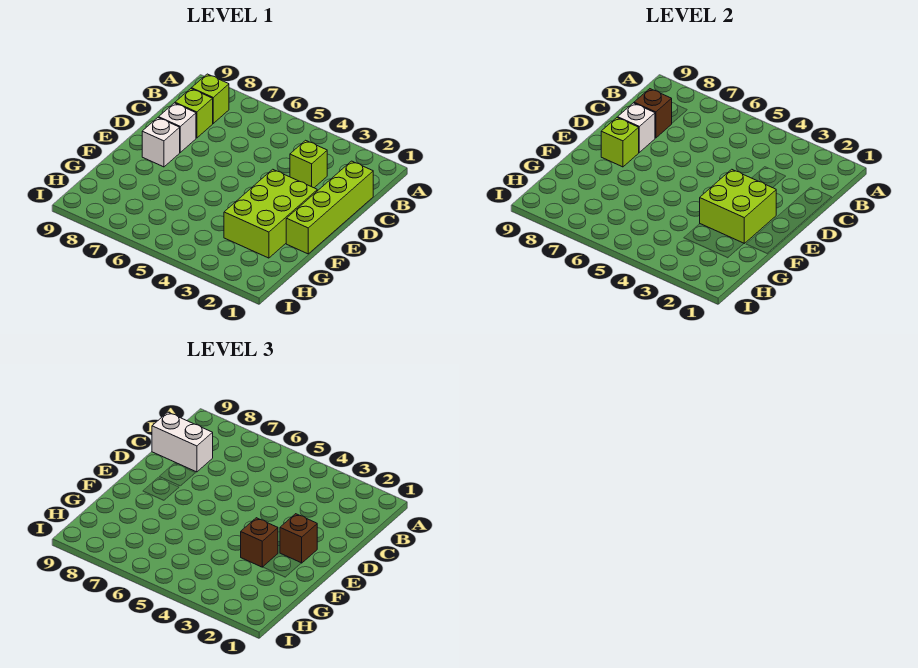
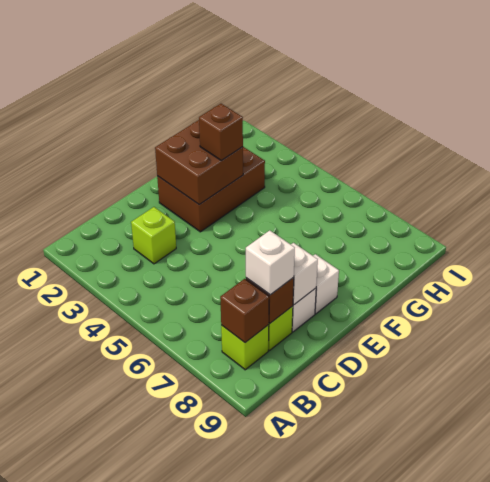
lime brick C1:F1 level 1 -> none
white brick C8:C9 level 3 -> white brick C8 level 3
lime brick E2:G3 level 1 -> brown brick E2:G3 level 1
lime brick E2:F3 level 2 -> brown brick E2:F3 level 2
brown brick E2 level 3 -> brown brick B8 level 2
lime brick E8 level 2 -> none

